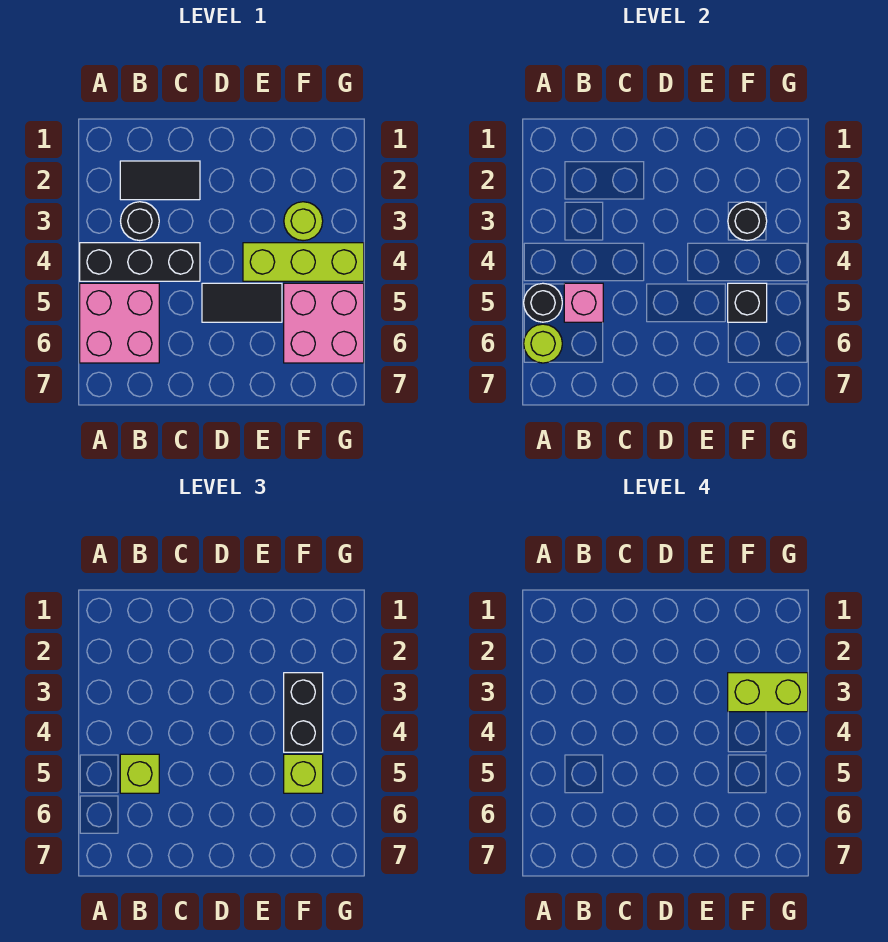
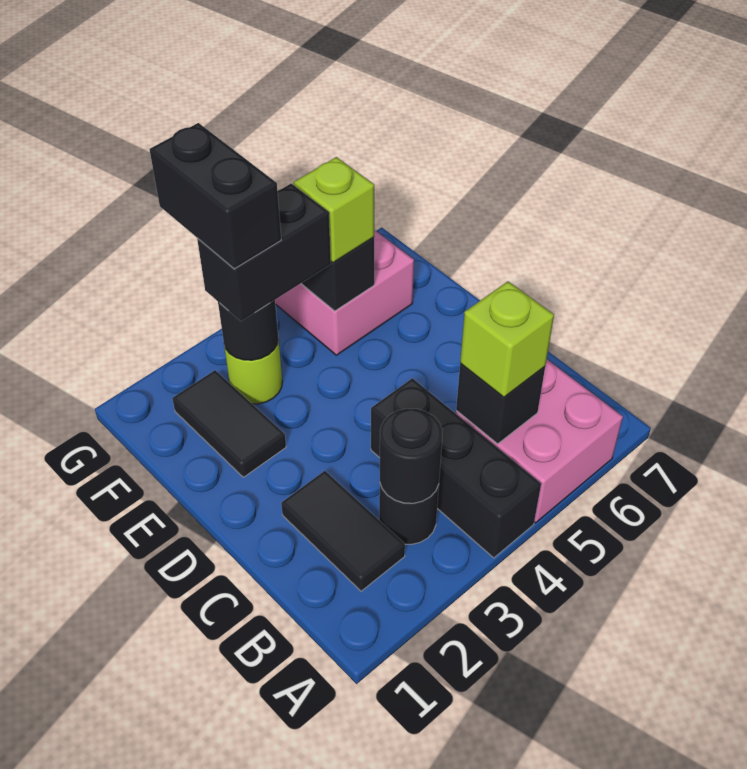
black round brick A5 level 2 -> black round brick B3 level 2
lime round brick A6 level 2 -> none
pink brick B5 level 2 -> black brick B5 level 2
black tile D5:E5 level 1 -> black tile E2:F2 level 1
lime brick E4:G4 level 1 -> none
lime brick F3:G3 level 4 -> black brick F3:G3 level 4

